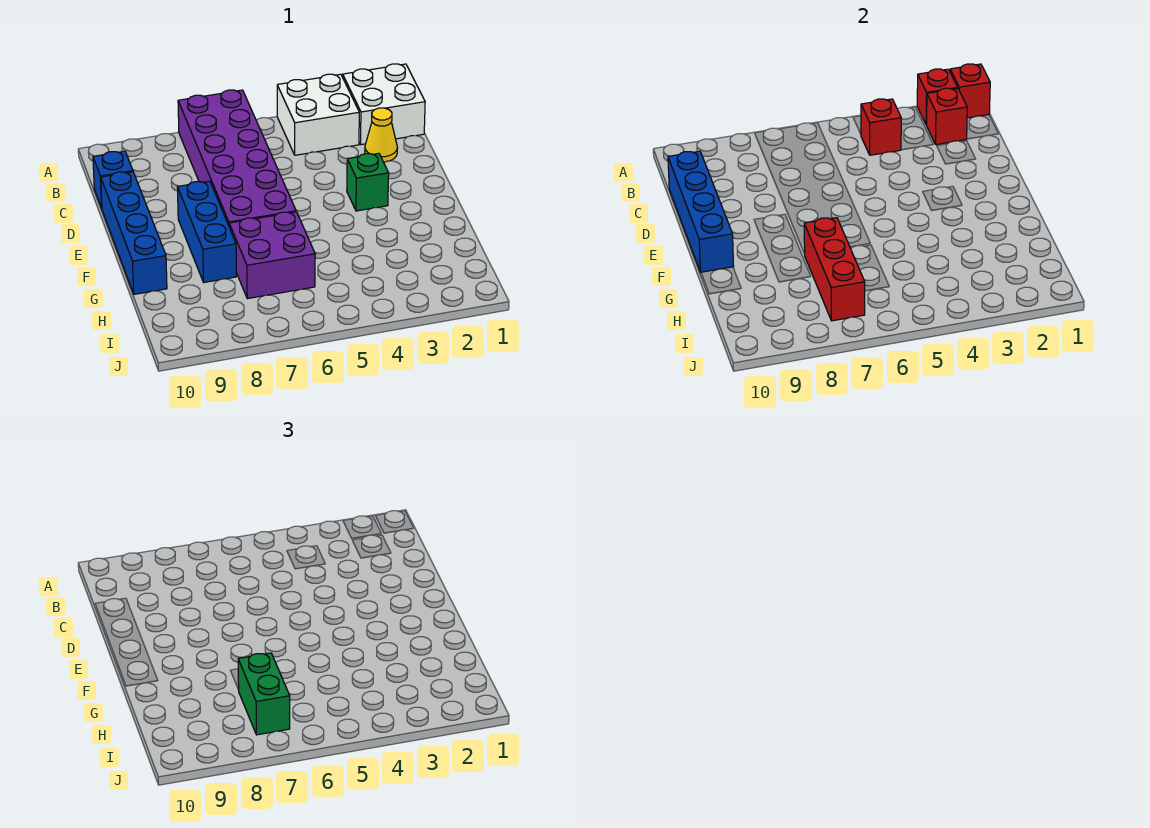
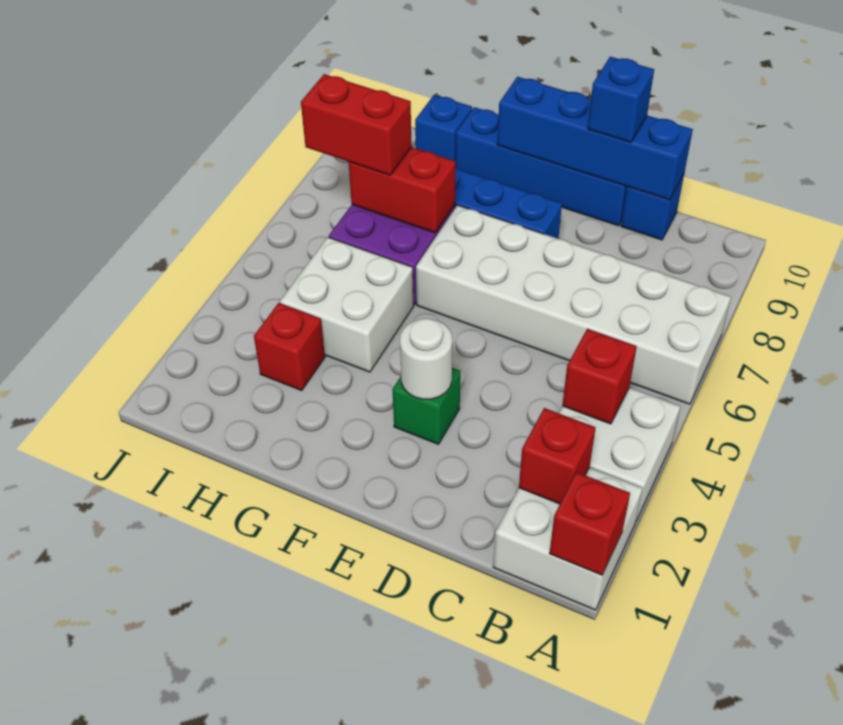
red brick A2 level 2 -> red brick H3 level 1
purple brick A6:F7 level 1 -> white brick A6:F7 level 1
yellow cone C2 level 1 -> none
none -> blue brick D10 level 3
none -> white round brick E3 level 2
none -> white brick G4:H5 level 1
red brick G7:I7 level 2 -> red brick G7:H7 level 2
green brick H7:I7 level 3 -> red brick H7:I7 level 3
none -> blue brick H10 level 1

